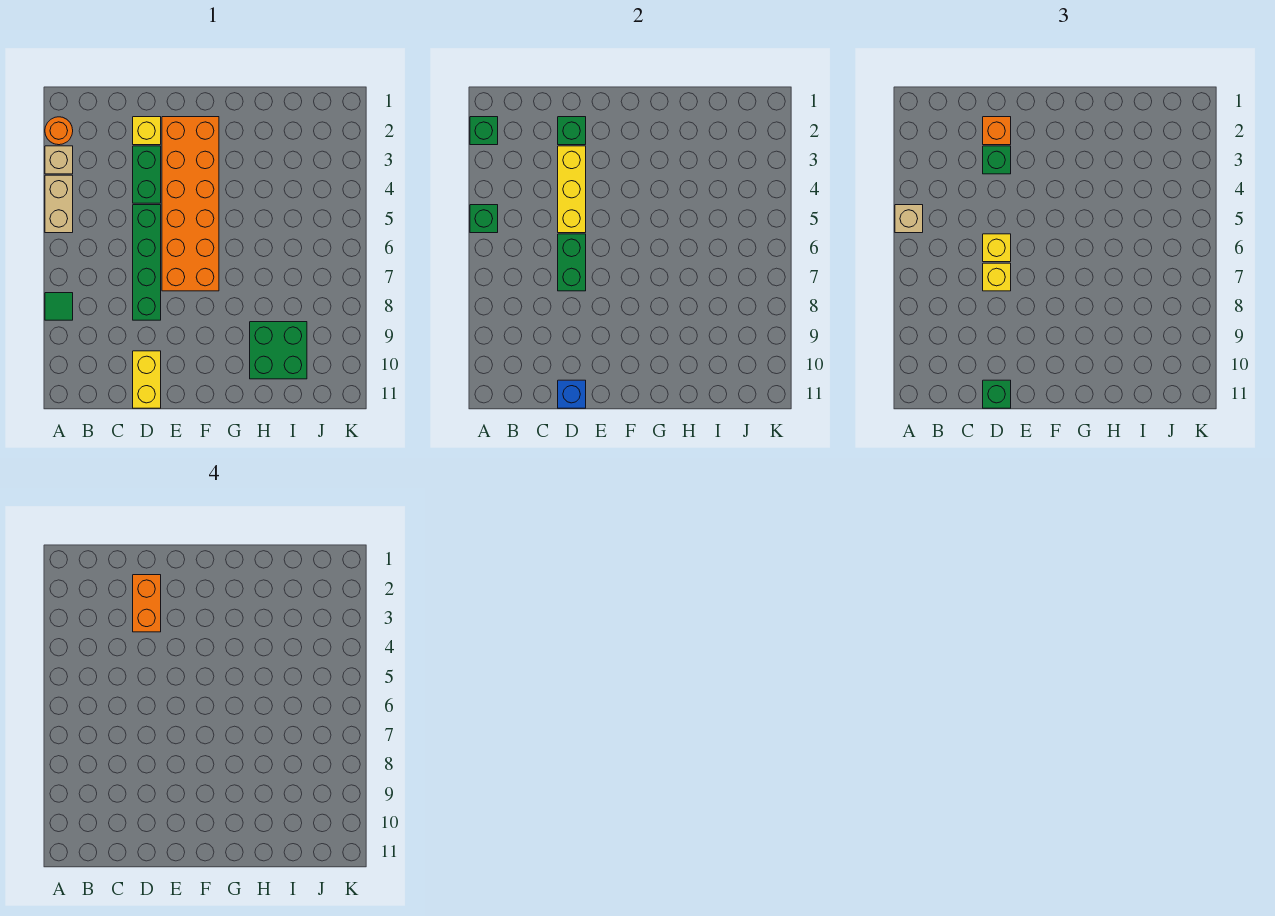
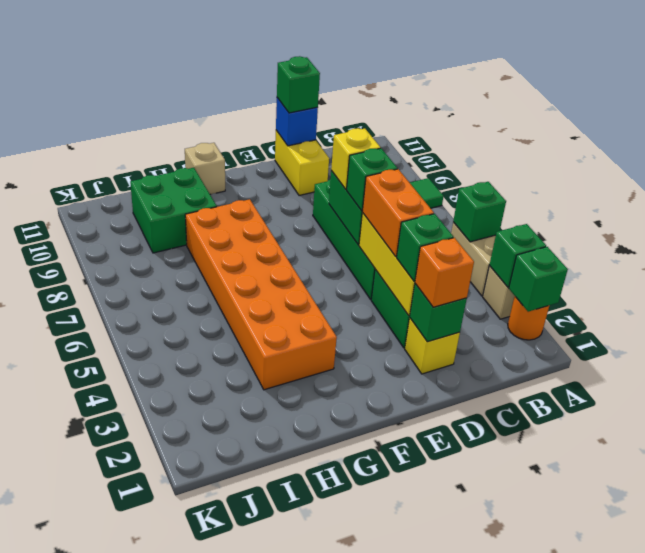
none -> green brick A3 level 2
tan brick A5 level 3 -> tan brick G11 level 1
orange brick D2:D3 level 4 -> orange brick D4:D5 level 3
yellow brick D6 level 3 -> green brick D6 level 3
orange brick E2:F7 level 1 -> orange brick G3:H8 level 1

